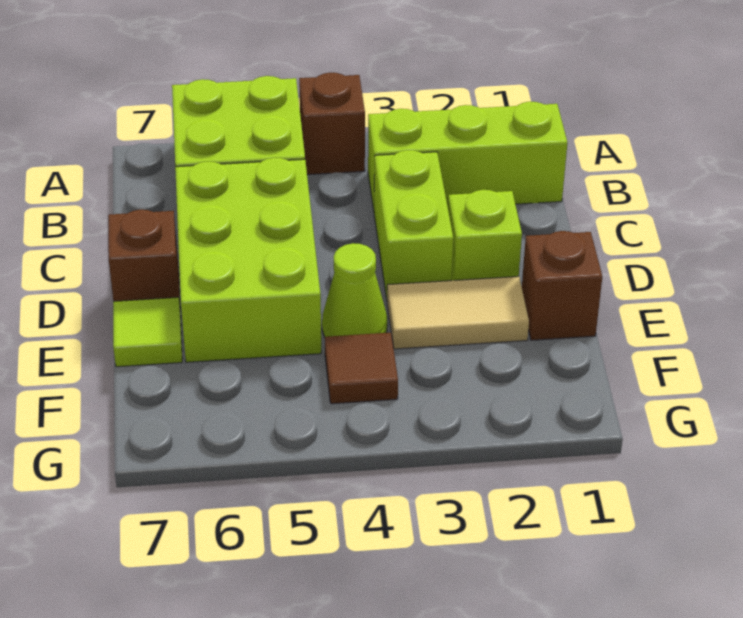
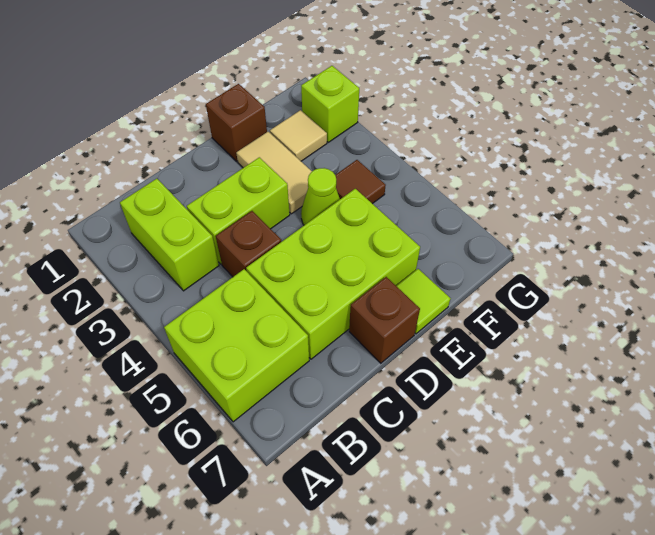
brown brick A4 level 1 -> brown brick C4 level 1
lime brick B1:B3 level 1 -> lime brick B2:B3 level 1
lime brick D2 level 1 -> lime brick G2 level 1
none -> tan tile F2 level 1

